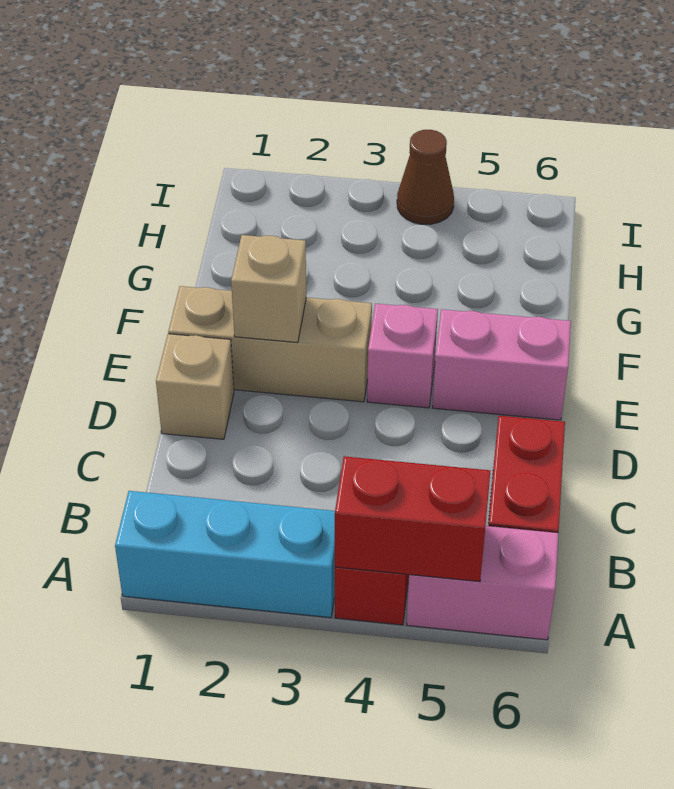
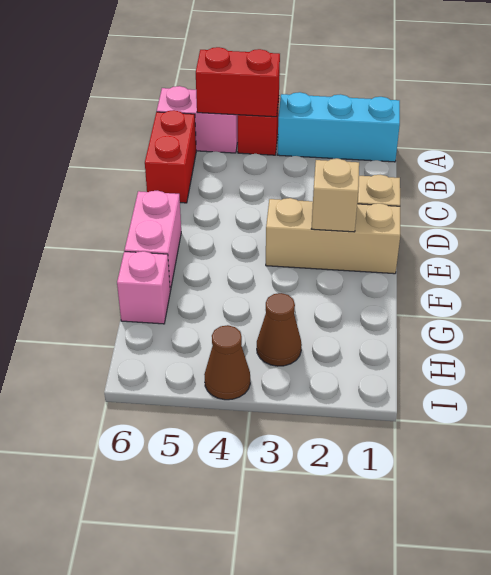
pink brick E4 level 1 -> pink brick G6 level 1
pink brick E5:E6 level 1 -> pink brick E6:F6 level 1
none -> brown cone H3 level 1

